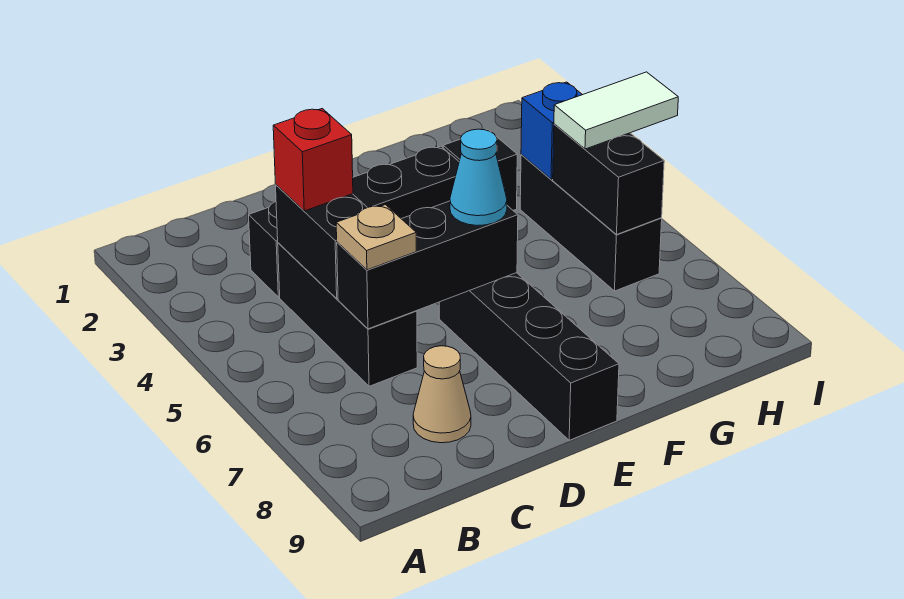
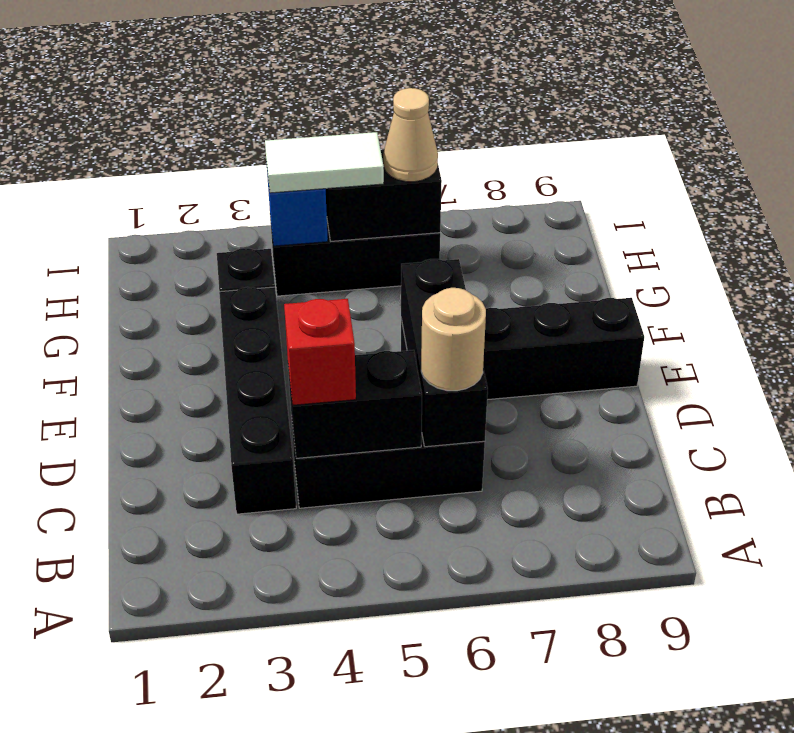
tan plate C6 level 3 -> tan round brick C6 level 3
tan cone C8 level 1 -> tan cone H6 level 3
cyan cone E6 level 3 -> none
white tile H5:I5 level 3 -> white tile H4:H5 level 3

